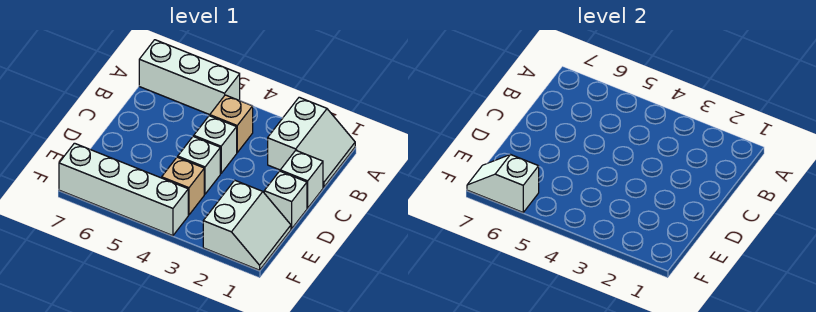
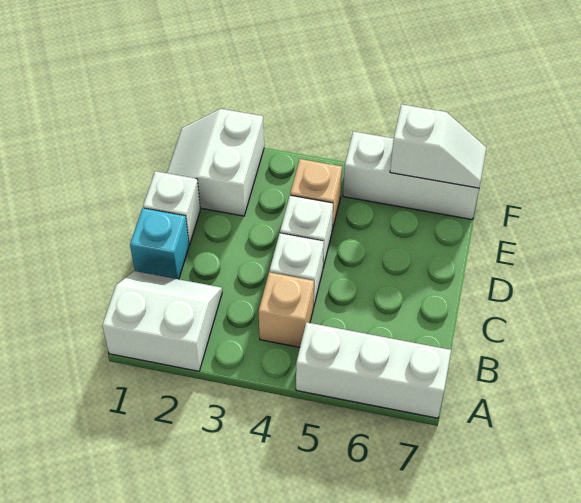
white slope A1:B2 level 1 top 2 -> white slope A1:B2 level 1 top A
white brick C1 level 1 -> cyan brick C1 level 1
white brick F4:F7 level 1 -> white brick F5:F7 level 1

